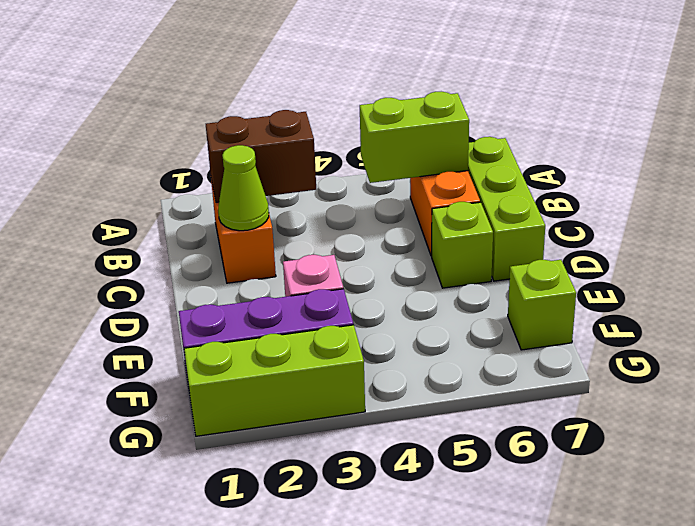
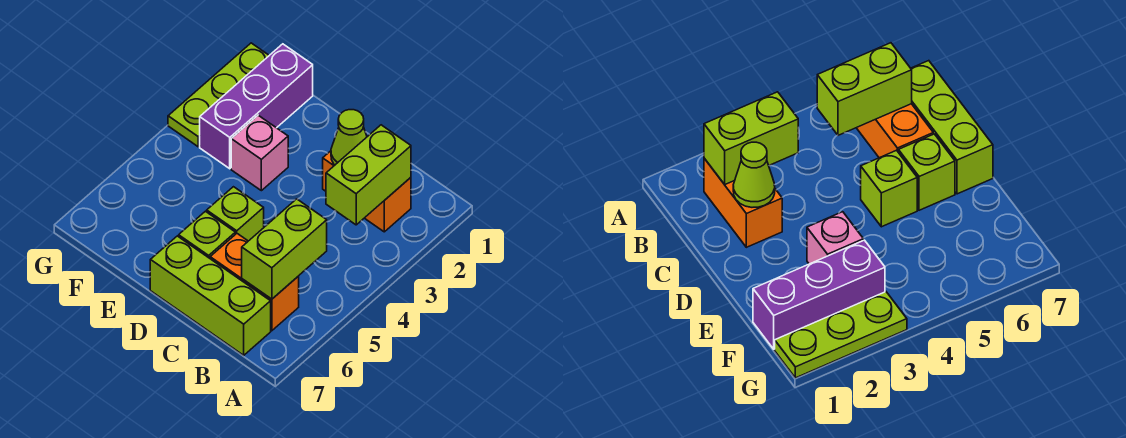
brown brick B2:B3 level 2 -> lime brick B2:B3 level 2
lime brick F7 level 1 -> lime brick D5 level 1
lime brick G1:G3 level 1 -> lime plate G1:G3 level 1

